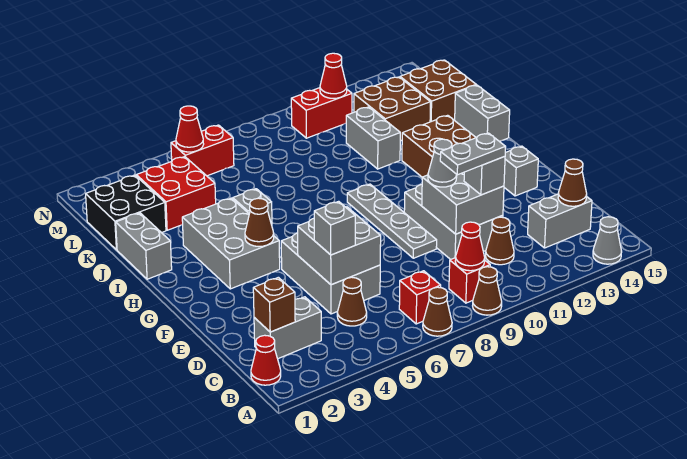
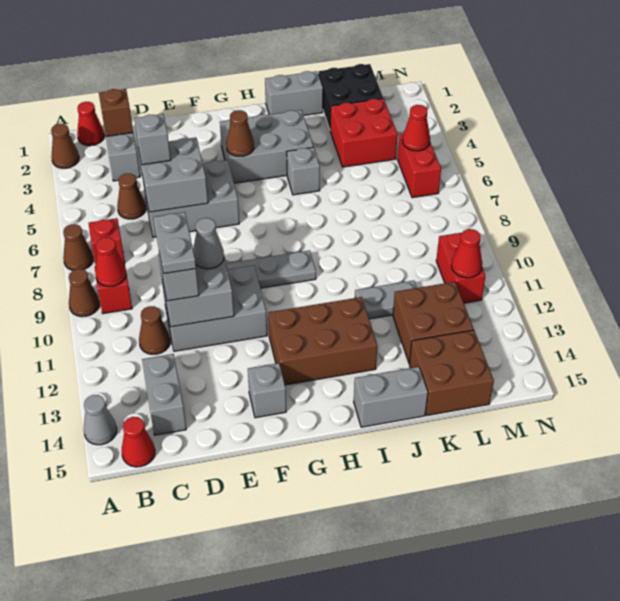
none -> red cone B15 level 1
brown cone C14 level 2 -> brown cone A2 level 1
grey brick J11:K11 level 1 -> grey plate J11:K11 level 1

